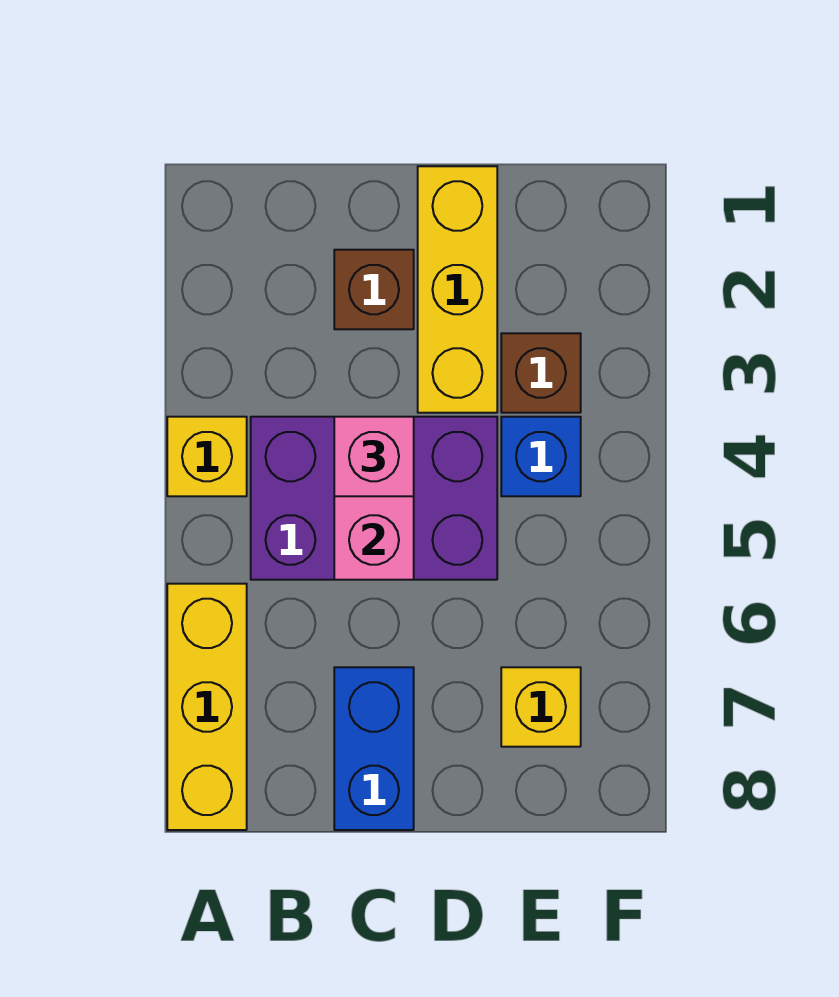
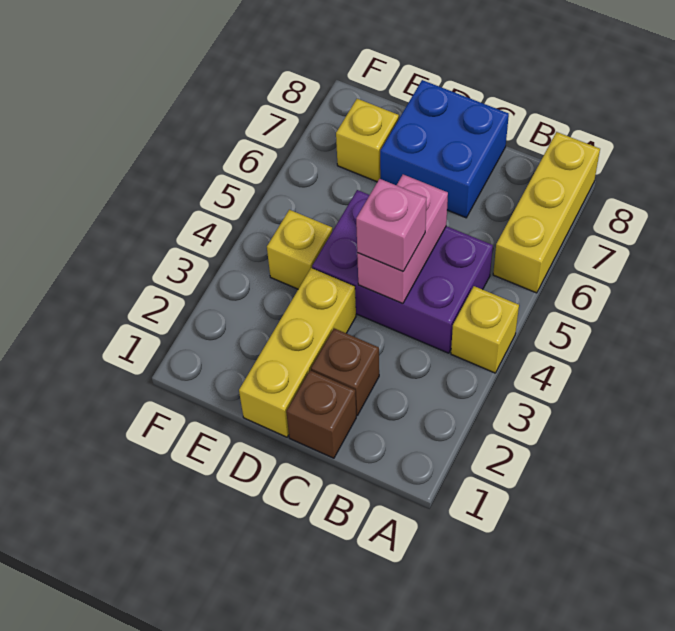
blue brick C7:C8 level 1 -> blue brick C7:D8 level 1
brown brick E3 level 1 -> brown brick C1 level 1
blue brick E4 level 1 -> yellow brick E4 level 1

